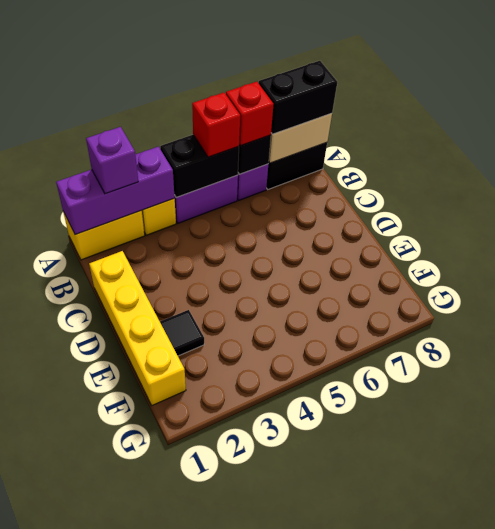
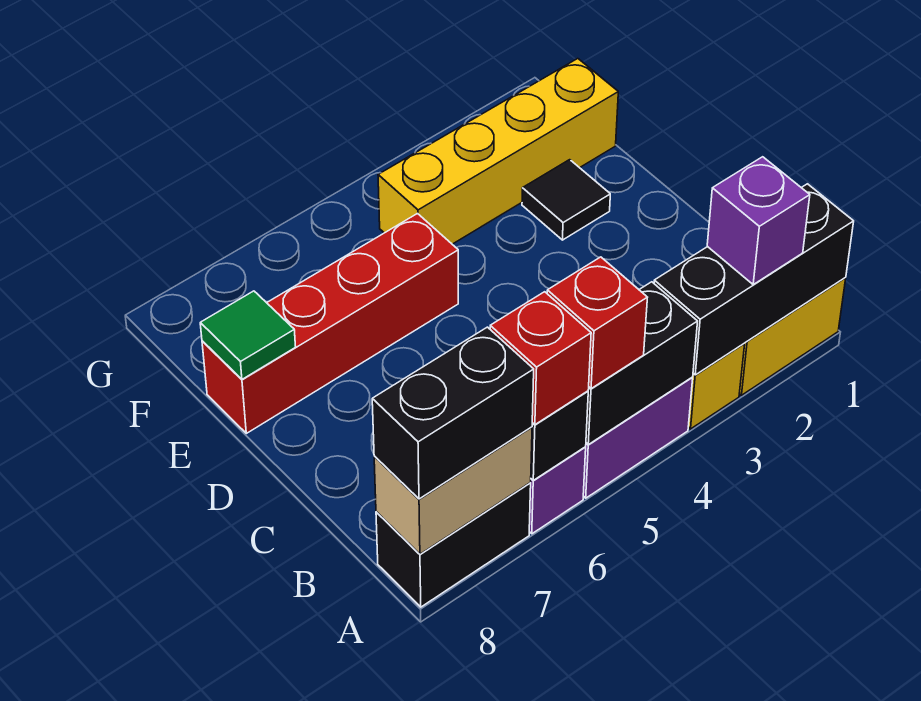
purple brick A1:A3 level 2 -> black brick A1:A3 level 2
yellow brick C1:F1 level 1 -> yellow brick F1:F4 level 1
none -> red brick E5:E8 level 1
none -> green tile E8 level 2

